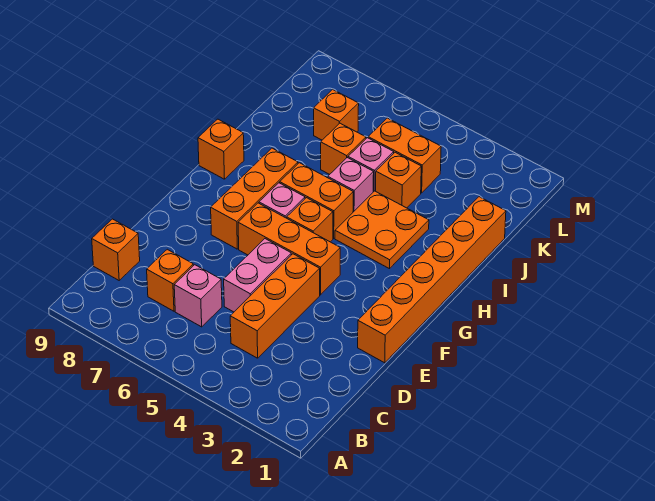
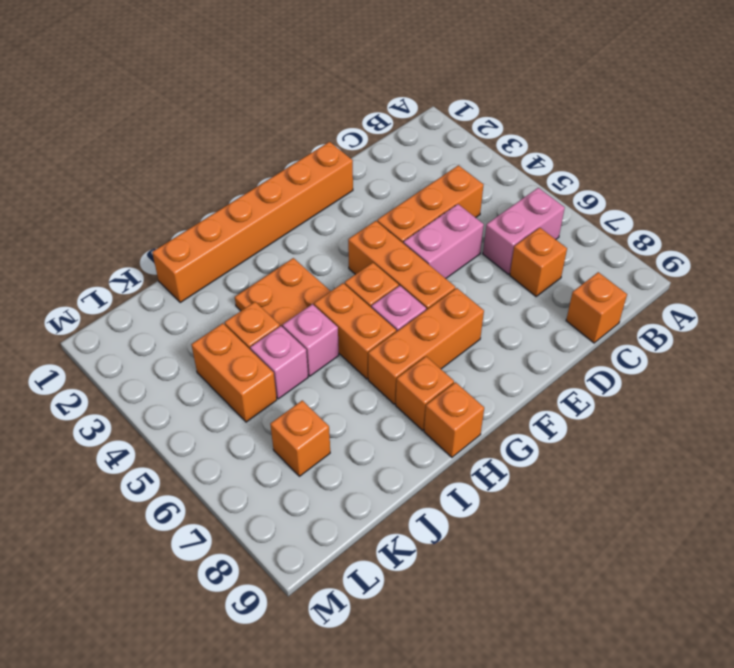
pink brick C6 level 1 -> pink brick B6:C6 level 1
orange brick J6 level 1 -> orange brick H8 level 1

